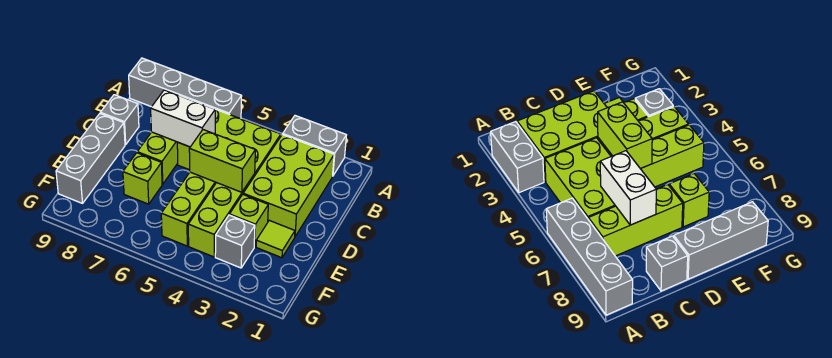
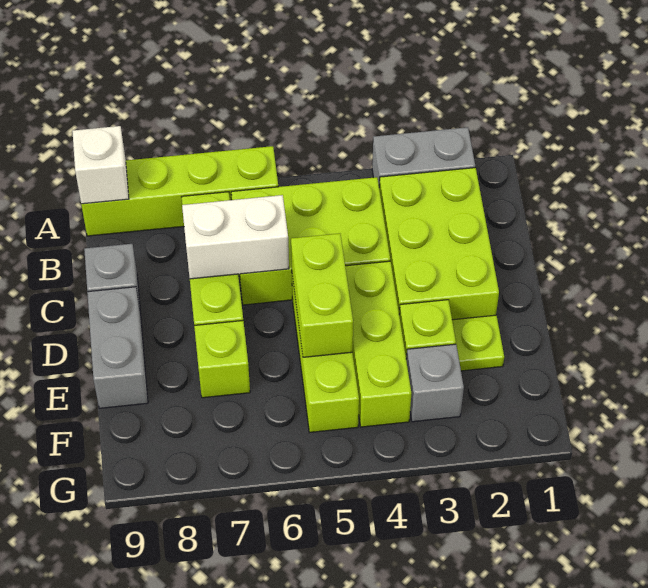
grey brick A6:A9 level 1 -> lime brick A6:A9 level 1
none -> white brick A9 level 2
lime brick D4:D5 level 2 -> lime brick D5:E5 level 2
grey brick D9:F9 level 1 -> grey brick D9:E9 level 1
lime tile E2 level 1 -> lime plate E2 level 1

